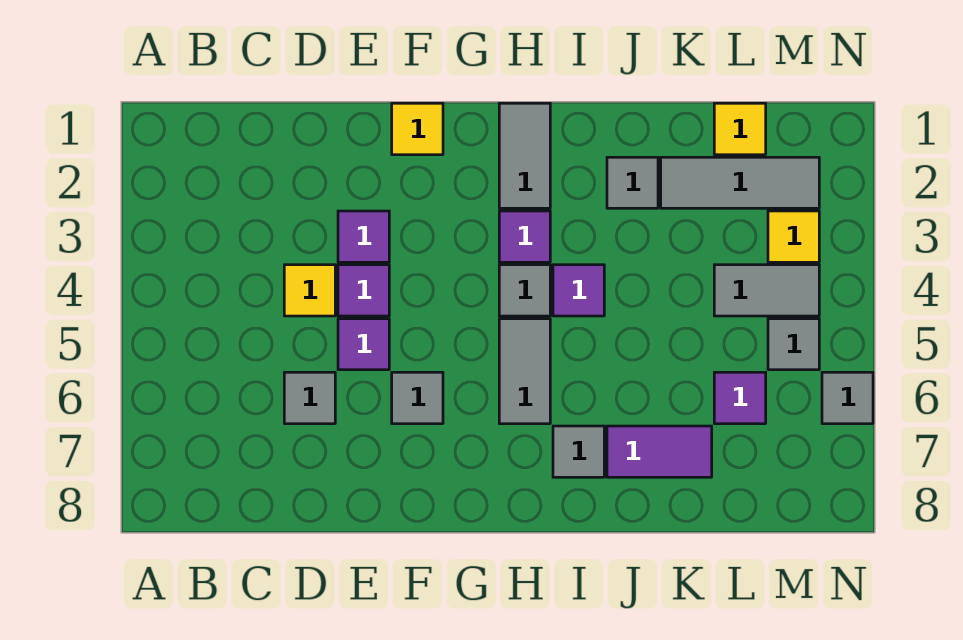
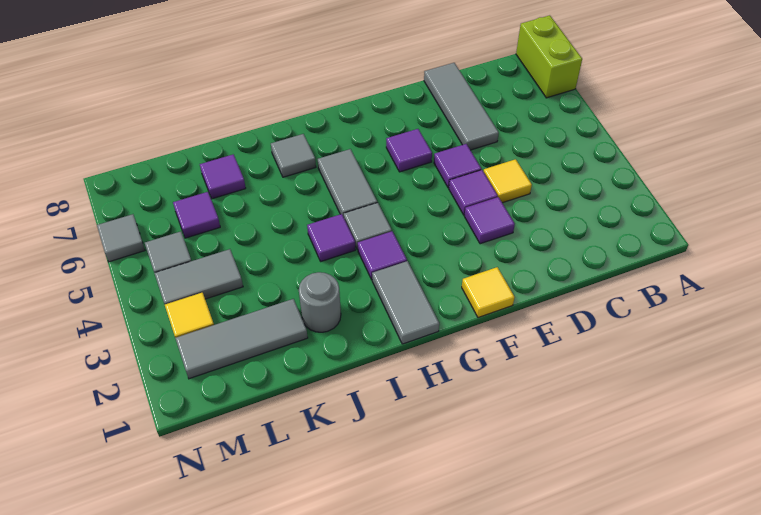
none -> lime brick A7:A8 level 1
grey tile D6 level 1 -> grey tile D6:D8 level 1
grey tile F6 level 1 -> purple tile F6 level 1
grey tile J2 level 1 -> grey round brick J2 level 1
purple tile J7:K7 level 1 -> purple tile K7 level 1
yellow tile L1 level 1 -> none

